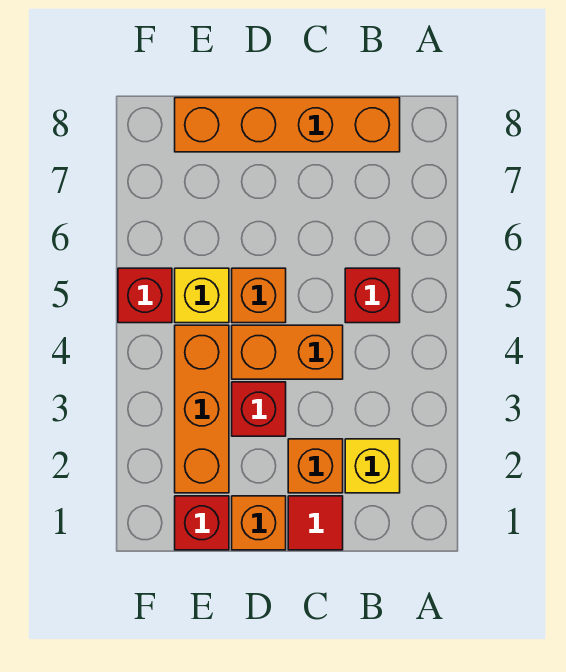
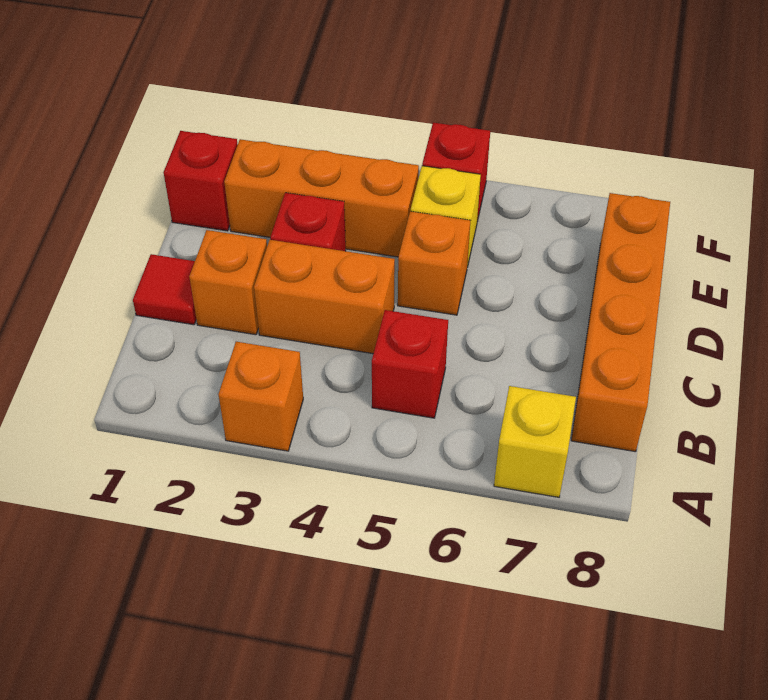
yellow brick B2 level 1 -> yellow brick A7 level 1
orange brick C4:D4 level 1 -> orange brick C3:C4 level 1
orange brick D1 level 1 -> orange brick A3 level 1

